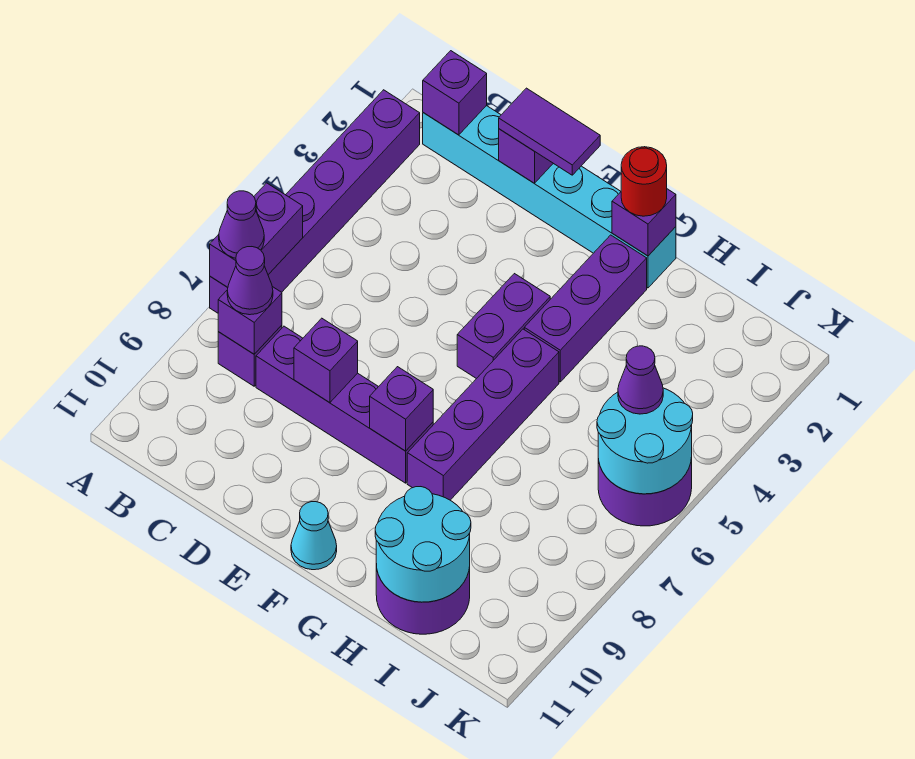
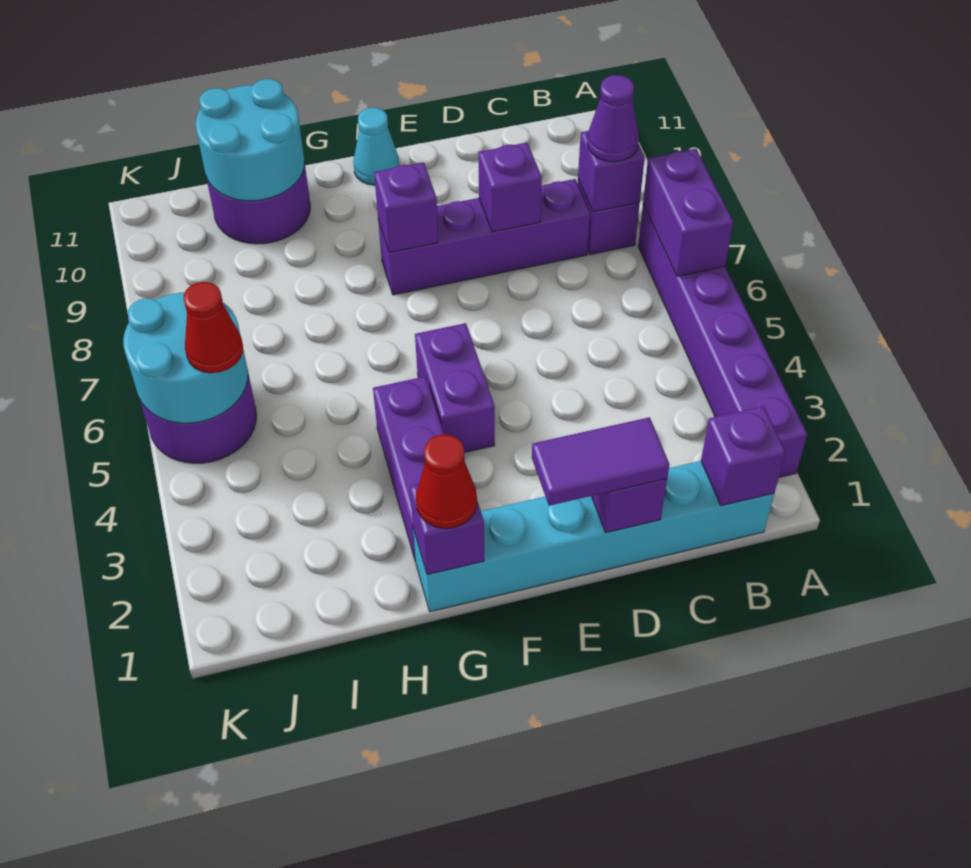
purple cone A7 level 3 -> none
red round brick G1 level 3 -> red cone G1 level 3
purple brick G5:G8 level 1 -> none
purple cone J5 level 3 -> red cone J5 level 3

